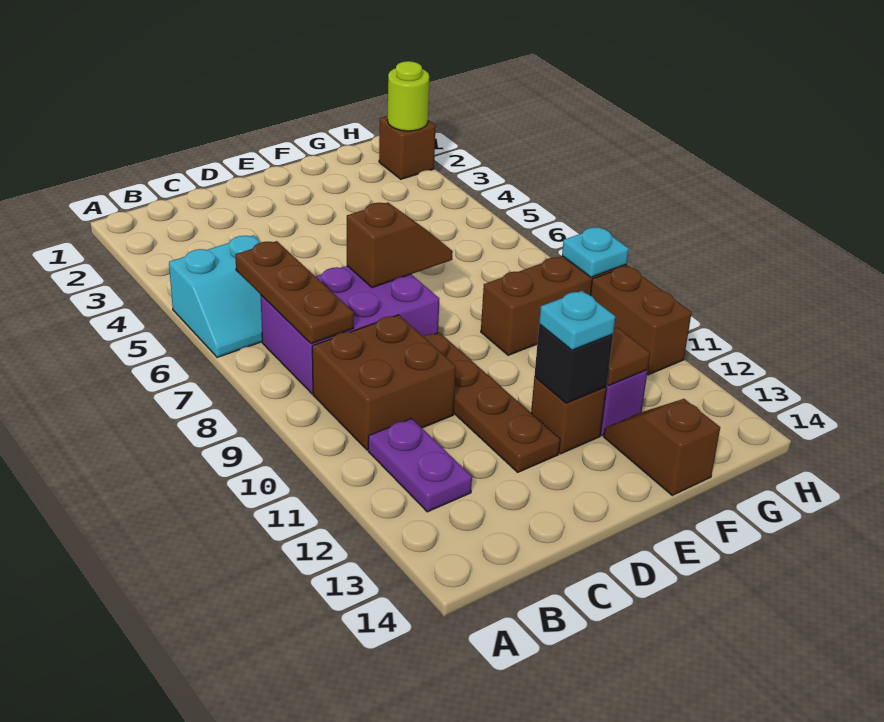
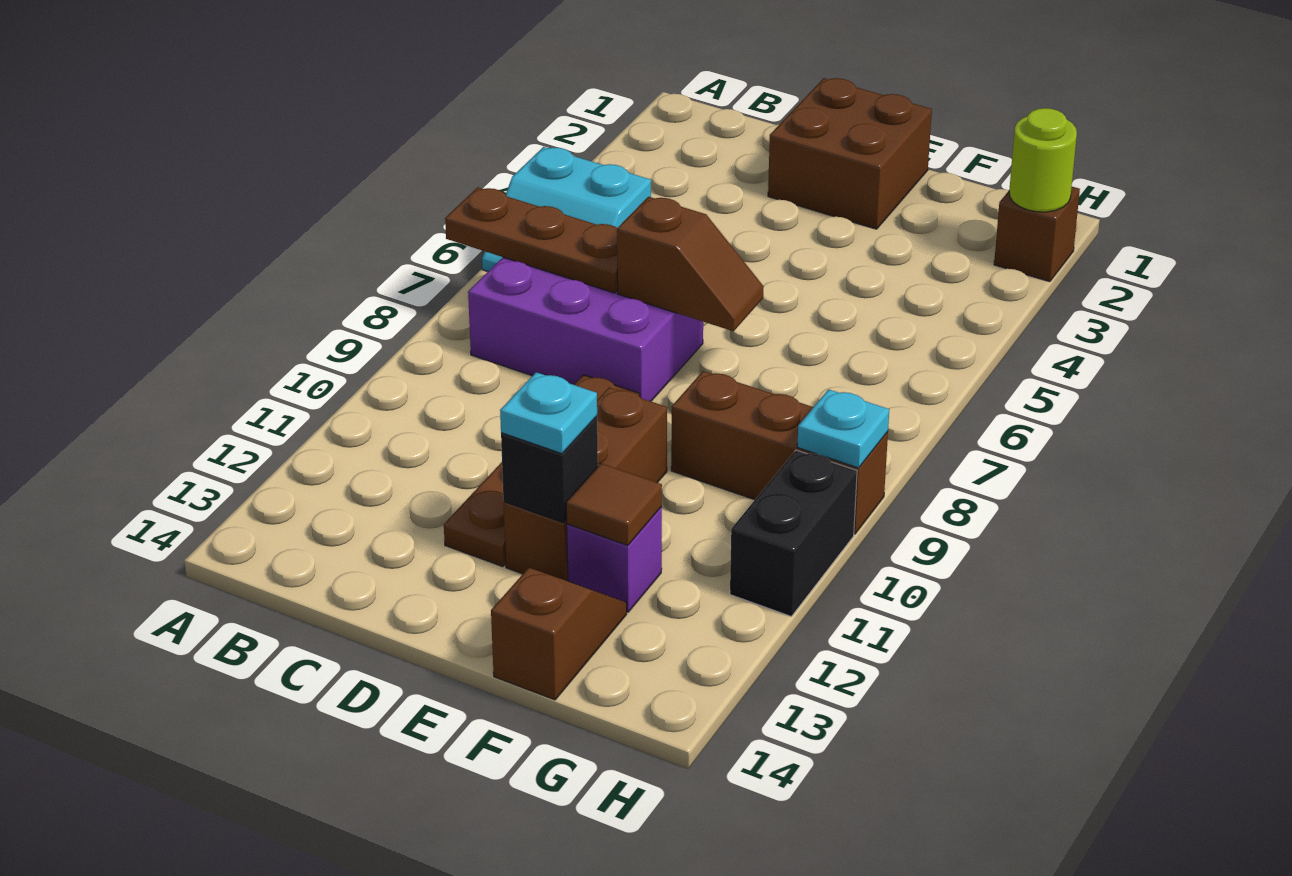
brown plate B6:B8 level 2 -> brown plate A7:C7 level 2
brown brick B9:C10 level 1 -> brown brick D1:E2 level 1
purple plate B11:B12 level 1 -> none
brown brick E12 level 1 -> brown brick E10:E12 level 1
brown brick H10:H11 level 1 -> black brick H10:H11 level 1

